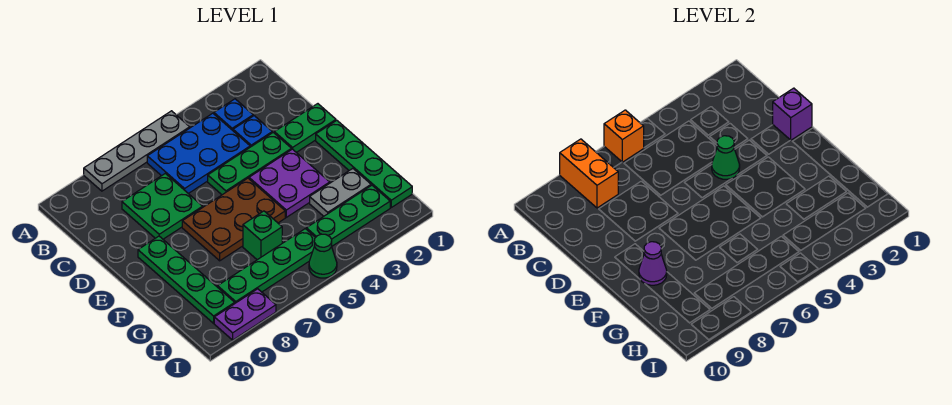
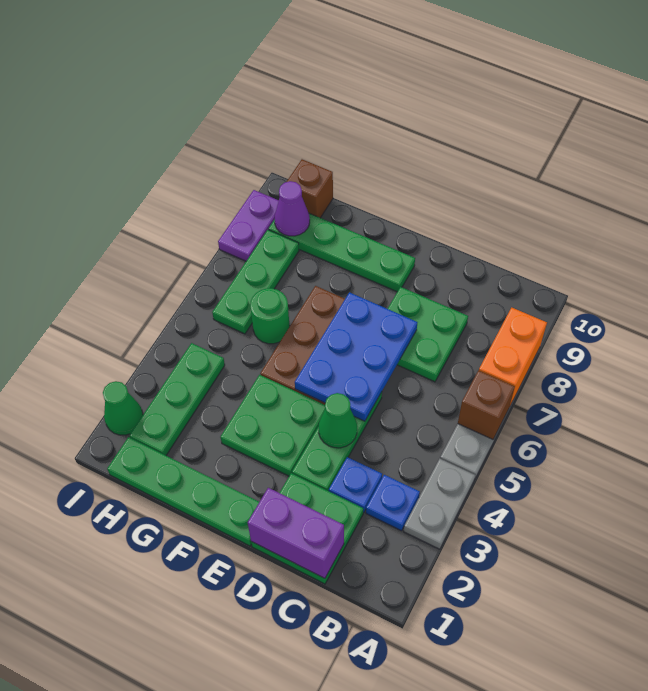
orange brick A6 level 2 -> brown brick A6 level 2
orange brick A8:B8 level 2 -> orange brick A7:A8 level 2
blue plate B4:C6 level 1 -> blue plate D5:E7 level 2
green plate D1:D2 level 1 -> green plate C1:D2 level 1
purple brick D1 level 2 -> purple brick C1:D1 level 2
purple plate E3:F4 level 1 -> green plate E3:F4 level 1
purple cone F9 level 2 -> purple cone H9 level 2
grey plate G2:G3 level 1 -> grey plate A3:A4 level 1
green brick G6 level 1 -> green round brick G6 level 1
green plate H5:H8 level 1 -> green plate H6:H8 level 1
none -> brown brick H10 level 1
green cone I5 level 1 -> green cone I2 level 1

